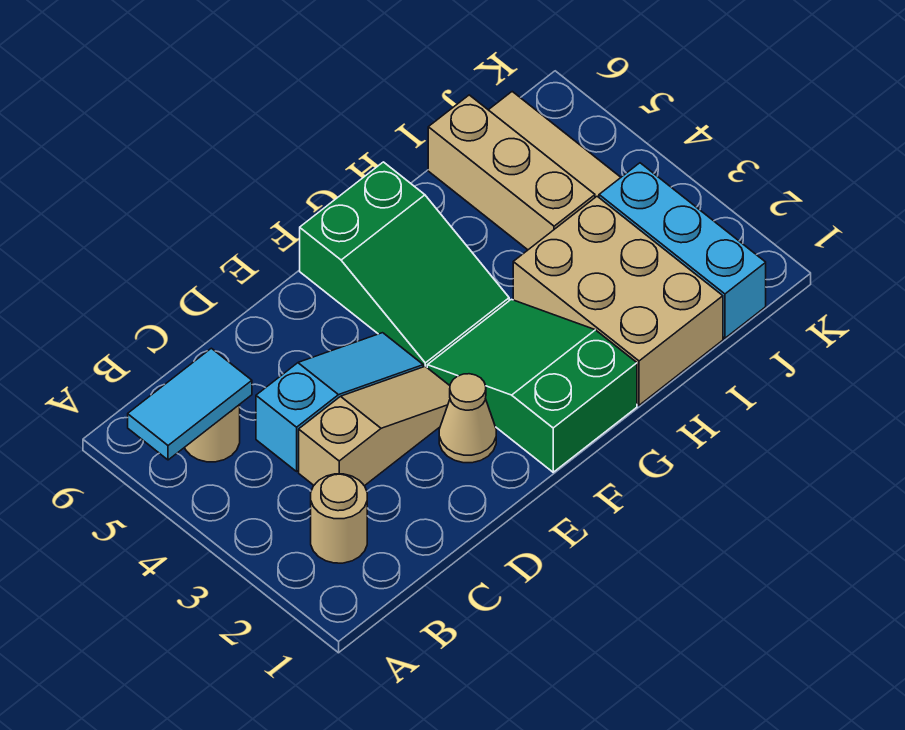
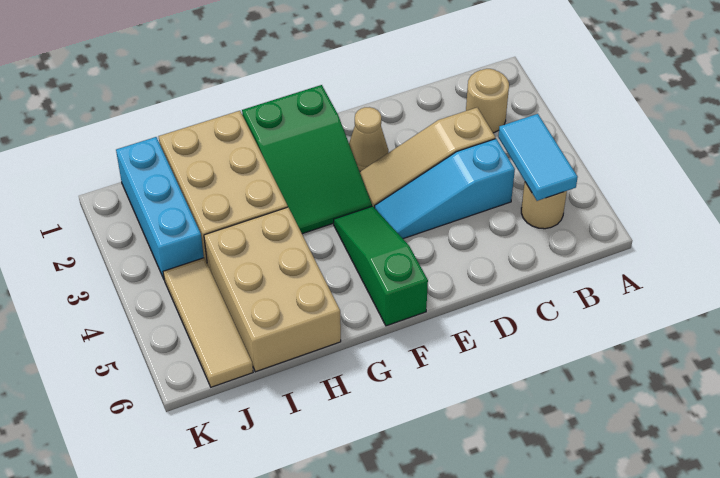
cyan tile A5:B5 level 2 -> cyan tile B4:B5 level 2
green slope F4:G6 level 1 top 6 -> green slope F4:F6 level 1 top 6
tan brick I4:I6 level 1 -> tan brick H4:I6 level 1

